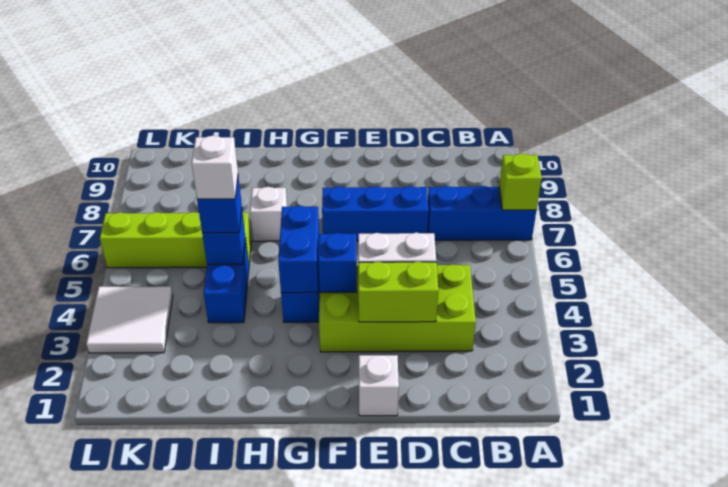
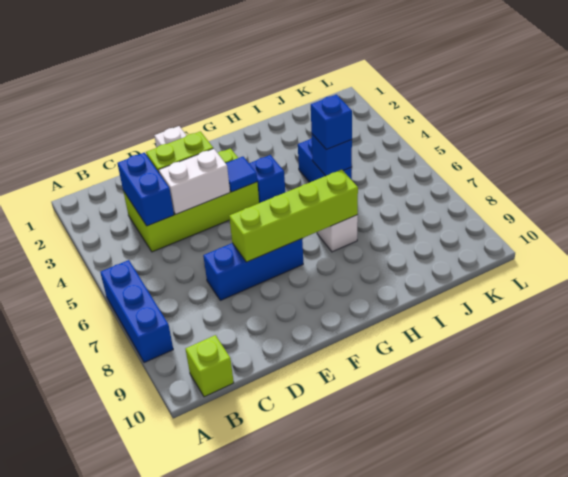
blue brick A7:C7 level 1 -> blue brick A6:A8 level 1
lime brick A7 level 2 -> lime brick B10 level 1
blue brick F4 level 2 -> blue tile F4 level 2
blue brick G4:G5 level 2 -> blue brick C3:C4 level 2
white brick I5 level 4 -> none
lime brick I6:L6 level 1 -> lime brick E7:H7 level 2
white tile K3:L4 level 1 -> none

